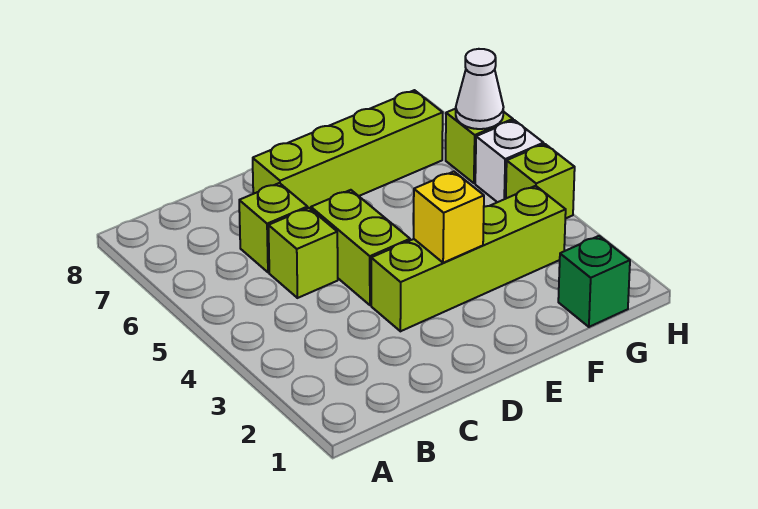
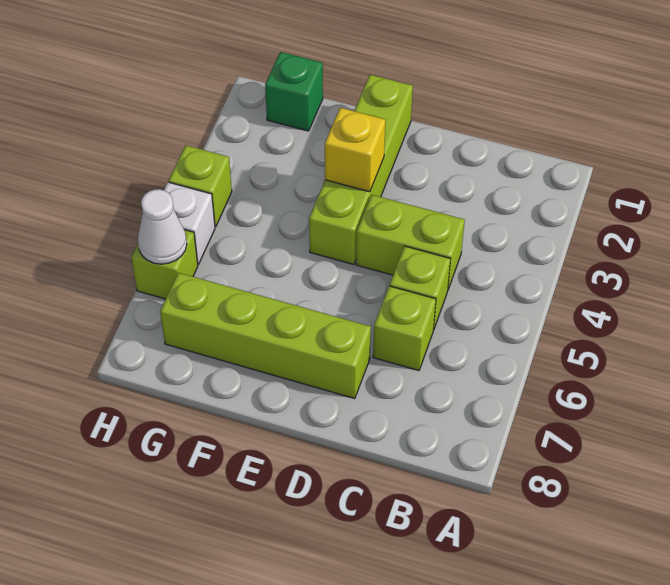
lime brick D3:G3 level 1 -> lime brick E1:E4 level 1
lime brick D4:D5 level 1 -> lime brick C4:D4 level 1

